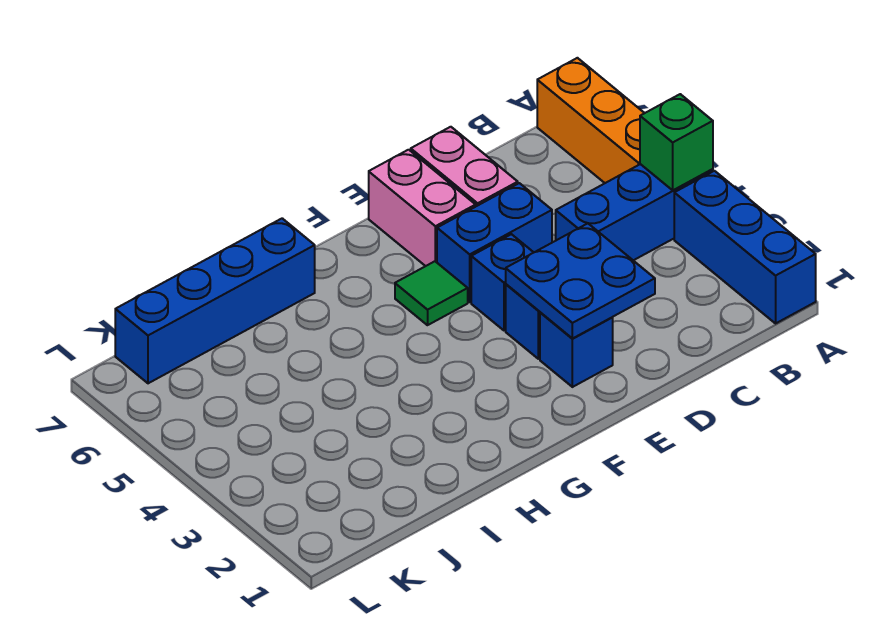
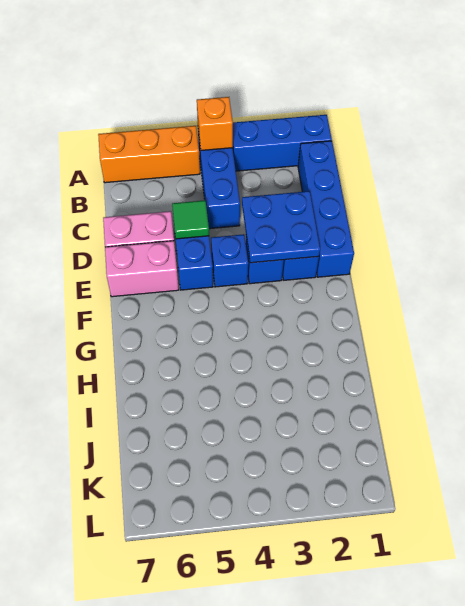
green brick A4 level 2 -> orange brick A4 level 2
green tile F5 level 1 -> green tile D5 level 2
blue brick H7:K7 level 1 -> blue brick B1:E1 level 1

